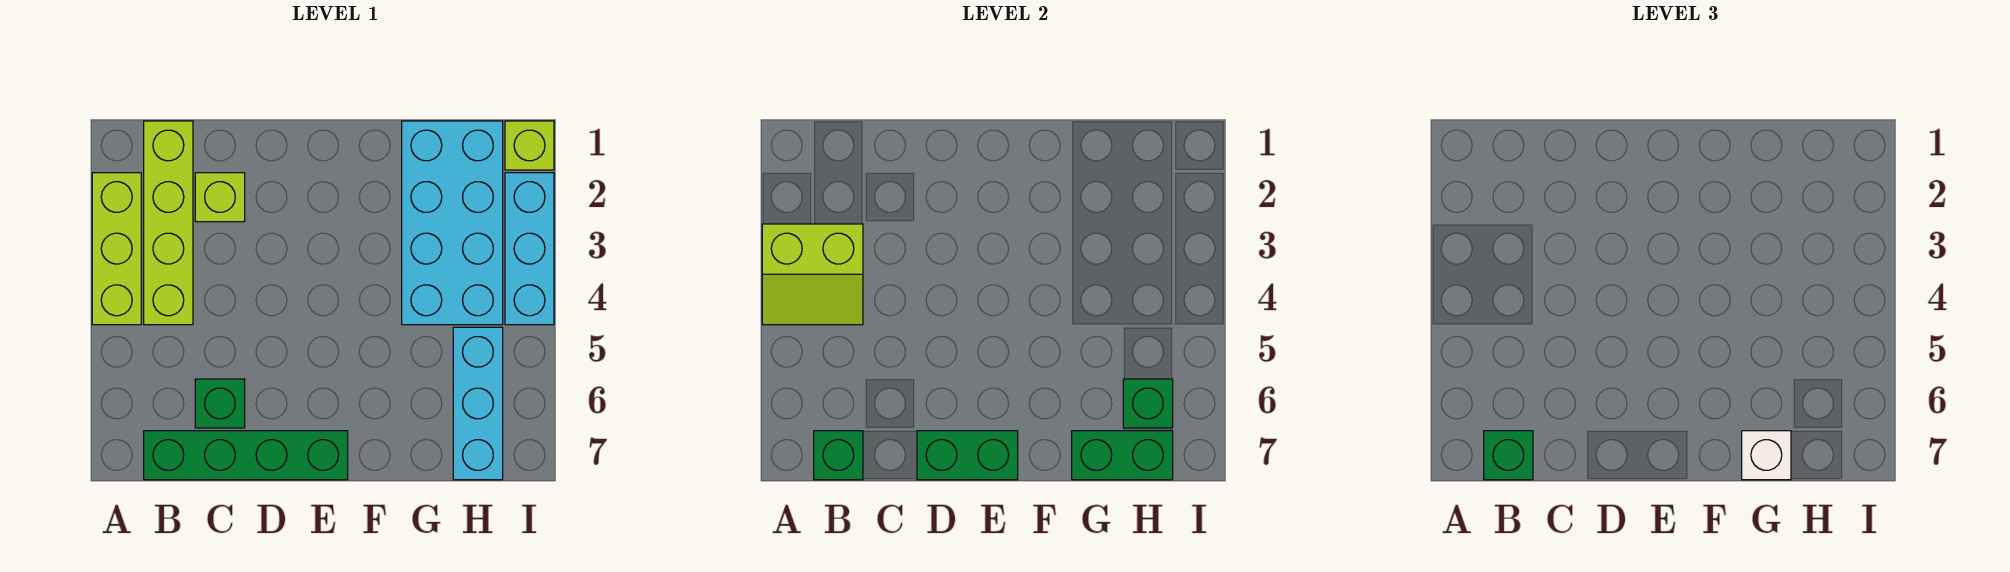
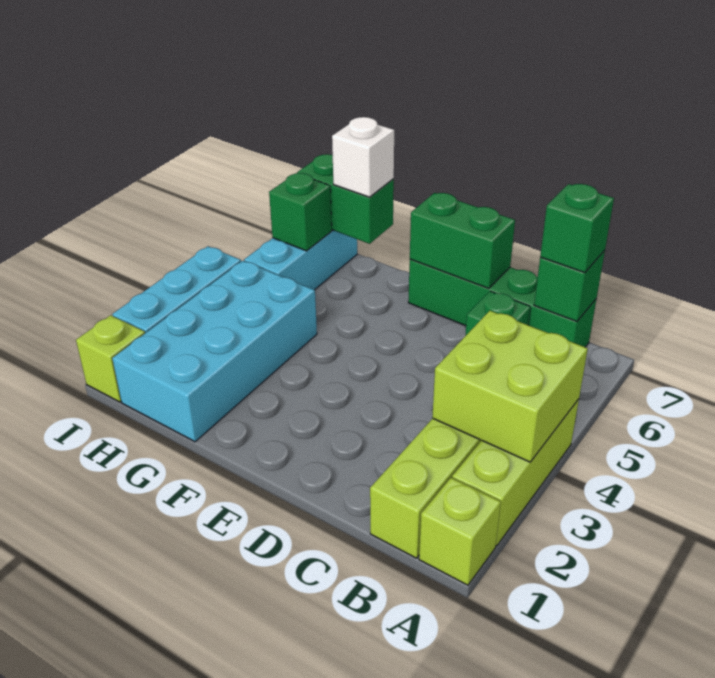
lime slope A3:B4 level 2 top 3 -> lime brick A3:B4 level 2
lime brick C2 level 1 -> lime brick A1 level 1

